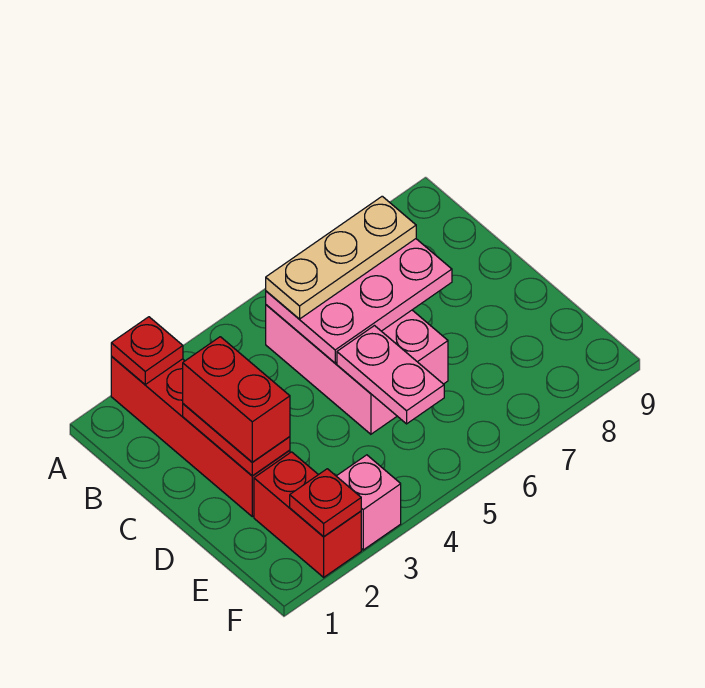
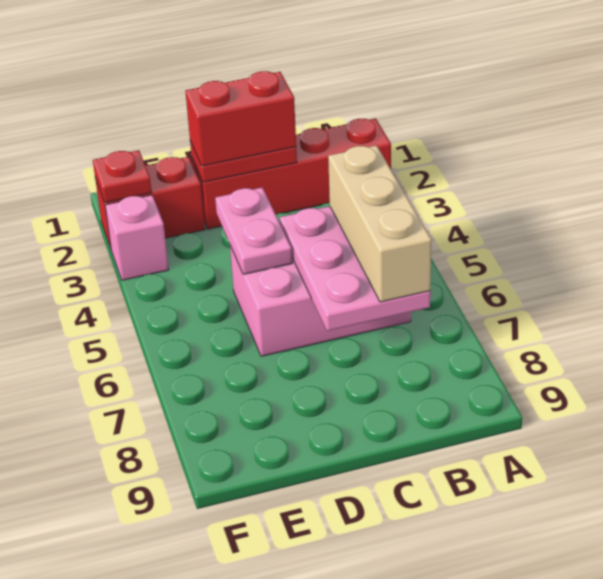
red plate A2 level 2 -> none
tan plate B5:B7 level 3 -> tan brick B5:B7 level 3
pink plate D5:E5 level 2 -> pink plate D4:D5 level 2

